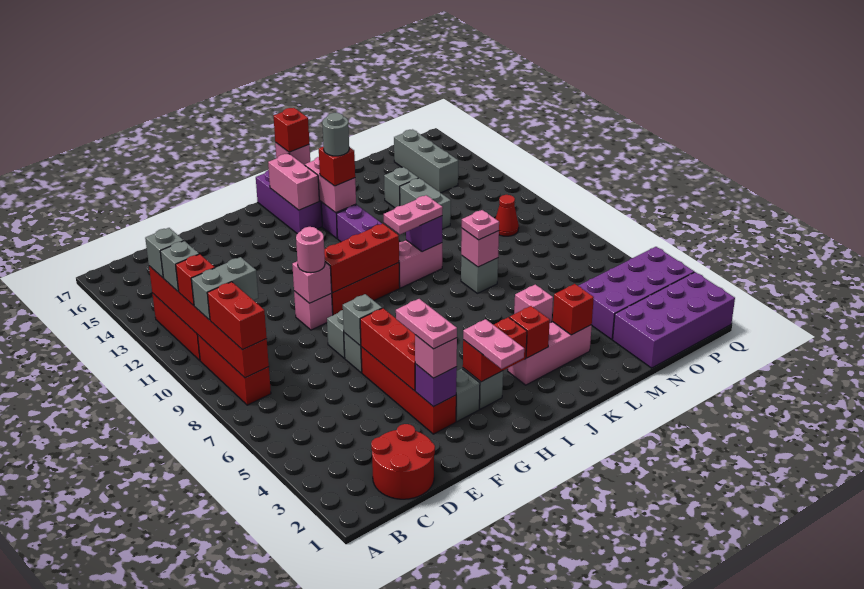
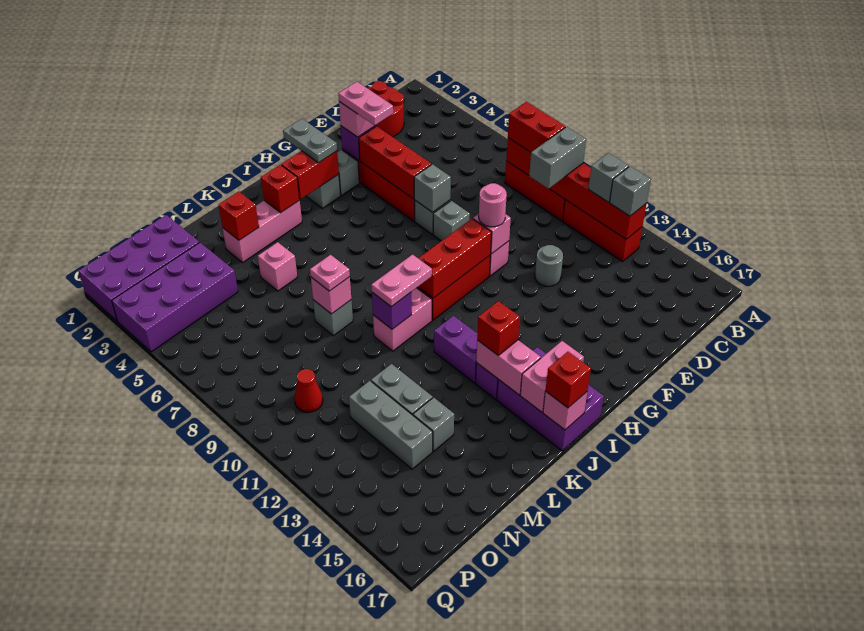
red brick B11 level 3 -> none
pink plate H2:H3 level 3 -> grey plate H2:H3 level 3
pink brick I15:I16 level 2 -> pink brick I16:J16 level 2
grey round brick J14 level 4 -> grey round brick E12 level 1
grey brick O14:O16 level 1 -> grey brick N12:N14 level 1

